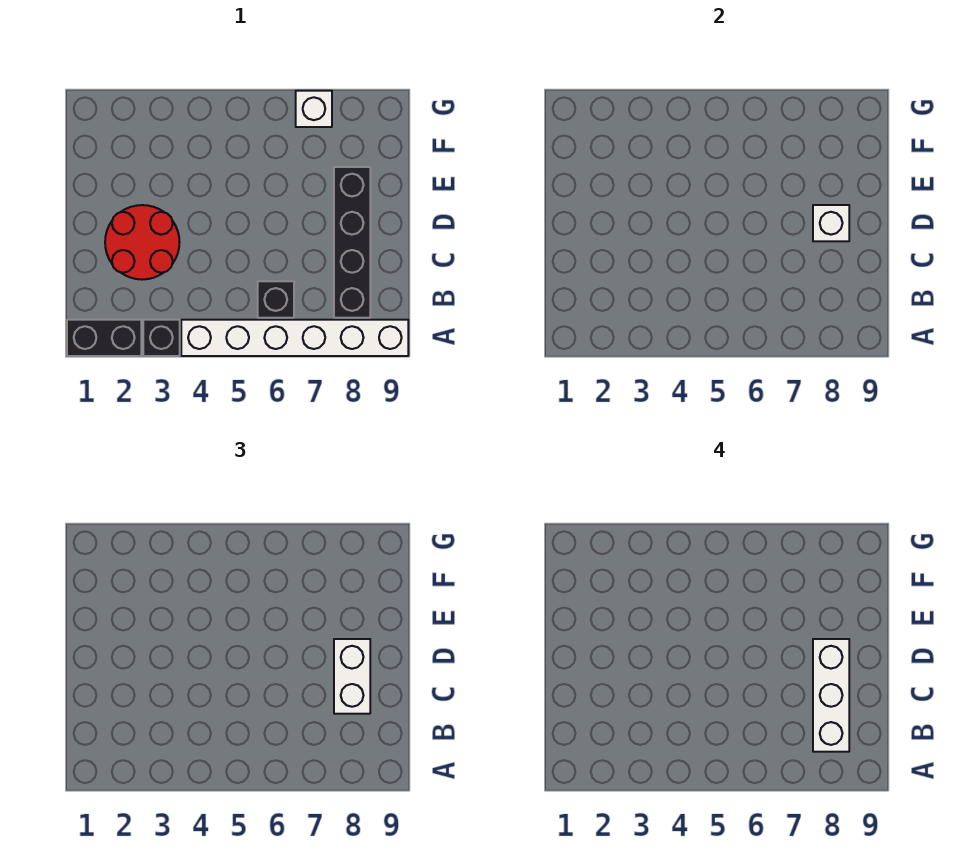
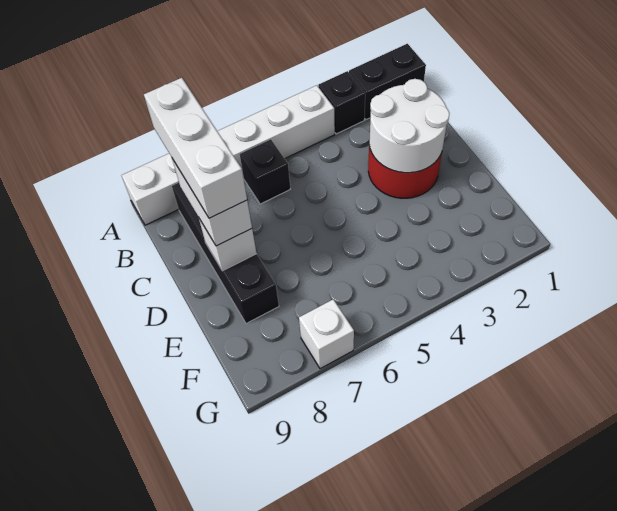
none -> white round brick C2:D3 level 2

